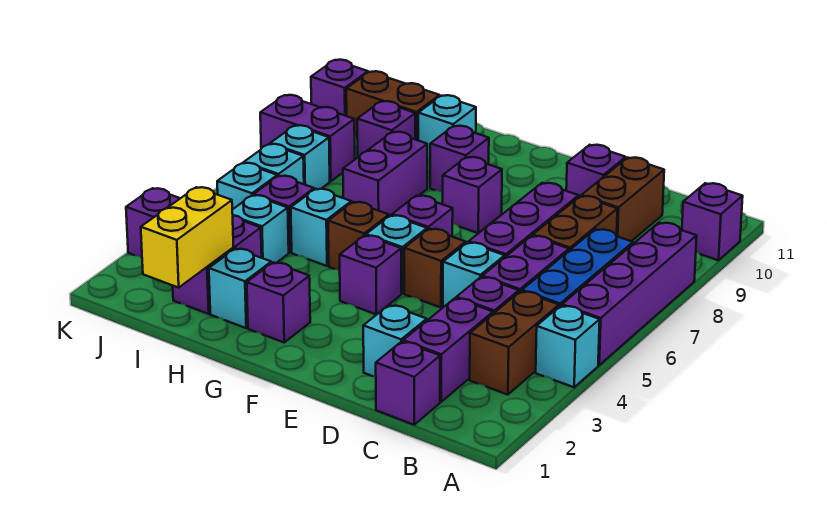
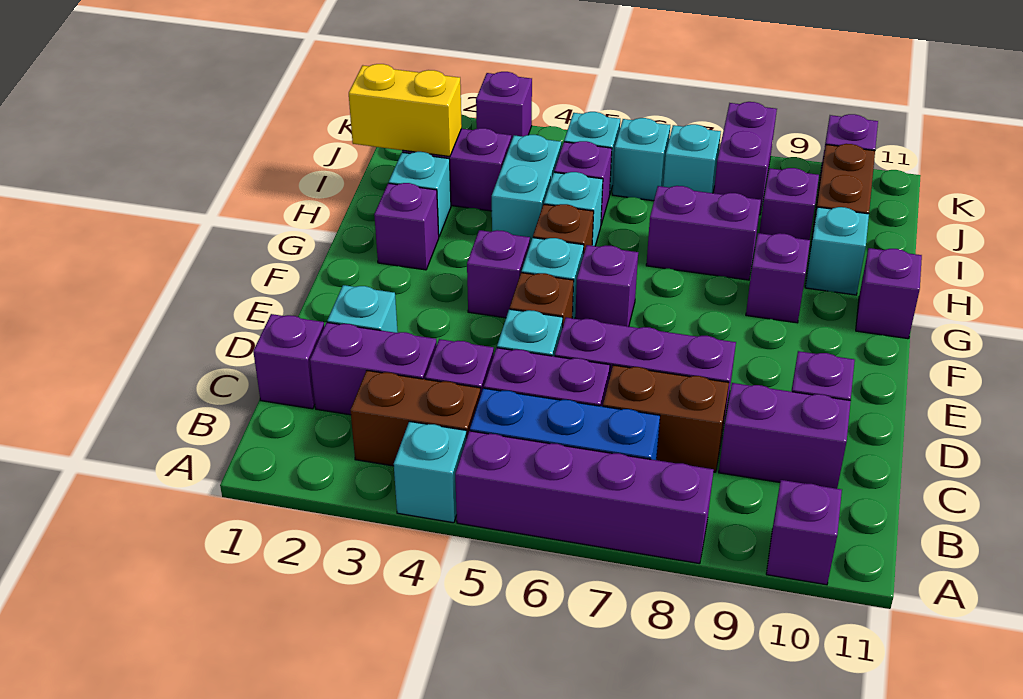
brown brick C9:C10 level 1 -> purple brick C9:C10 level 1
purple brick F8 level 1 -> purple brick G11 level 1
cyan brick I4 level 1 -> cyan brick H4:I4 level 1

